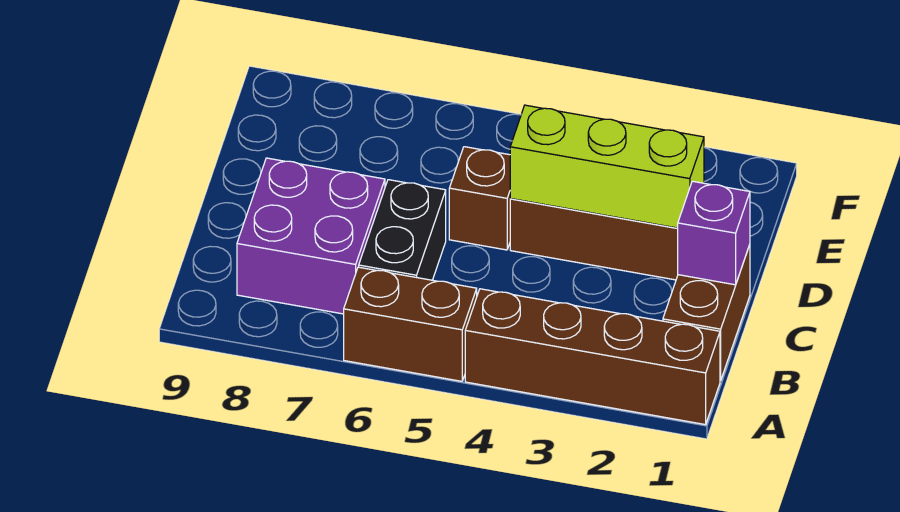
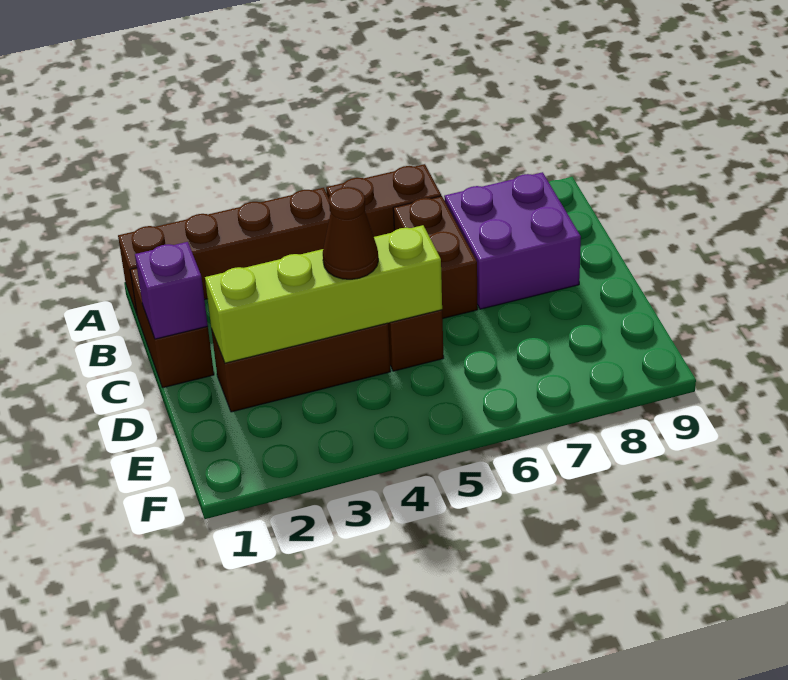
black brick B6:C6 level 1 -> brown brick B6:C6 level 1
lime brick D2:D4 level 2 -> lime brick D2:D5 level 2
none -> brown cone D4 level 3

